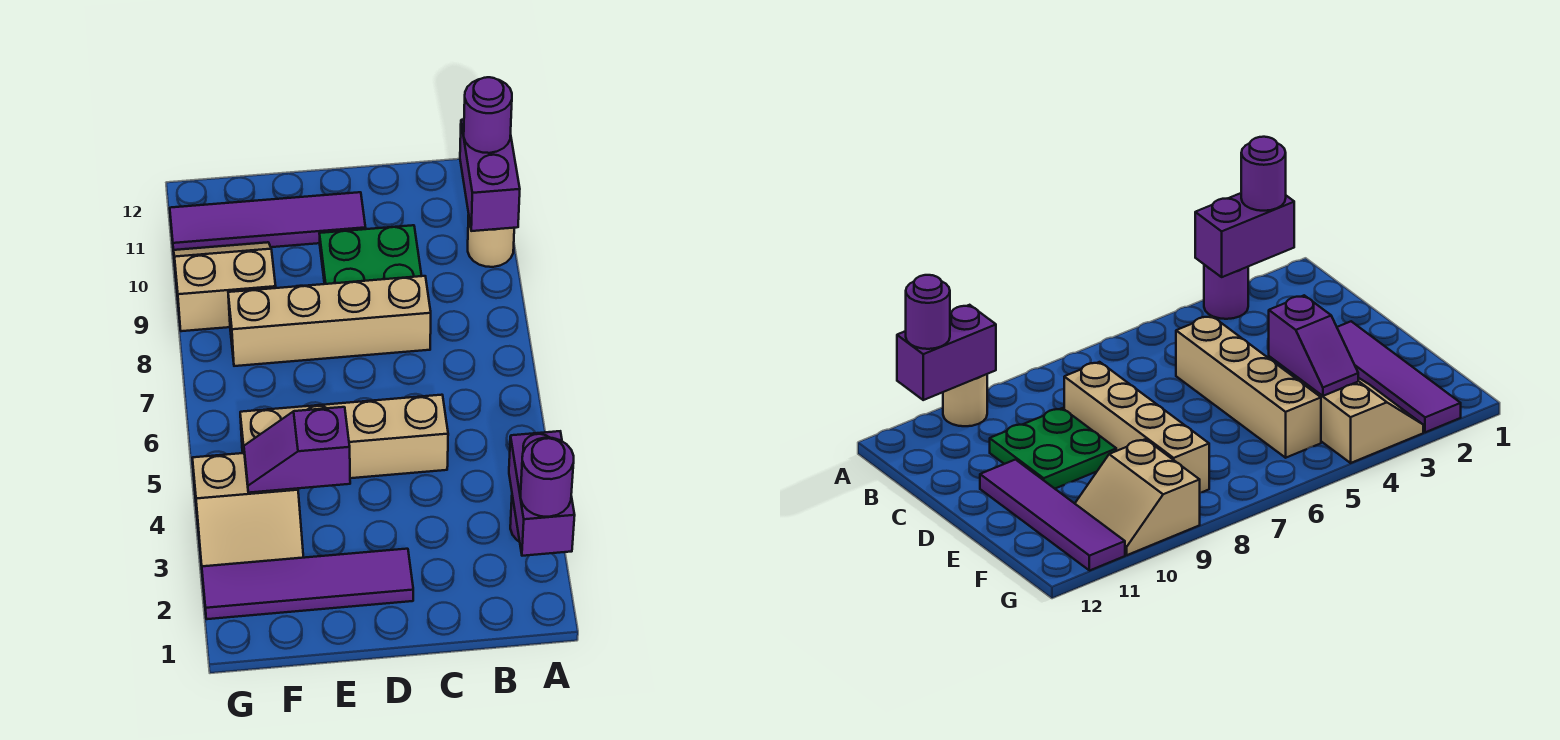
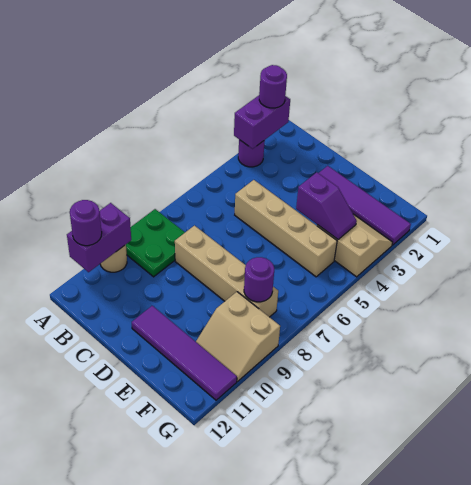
green plate C9:D10 level 1 -> green plate A8:B9 level 1
none -> purple round brick F8 level 2

